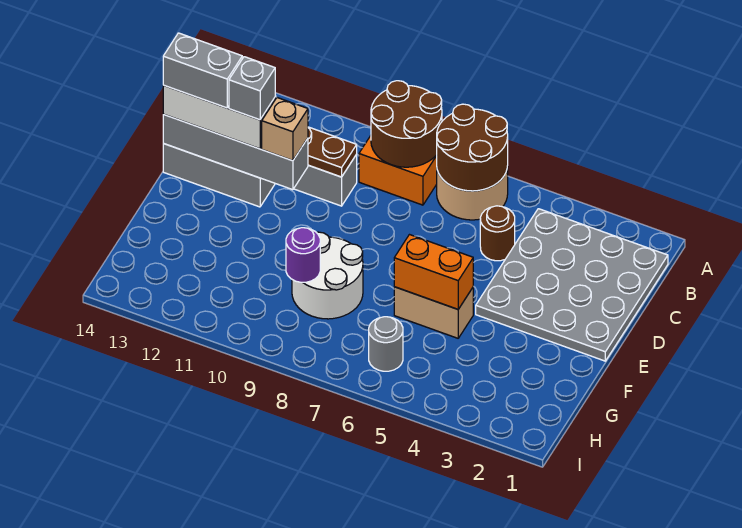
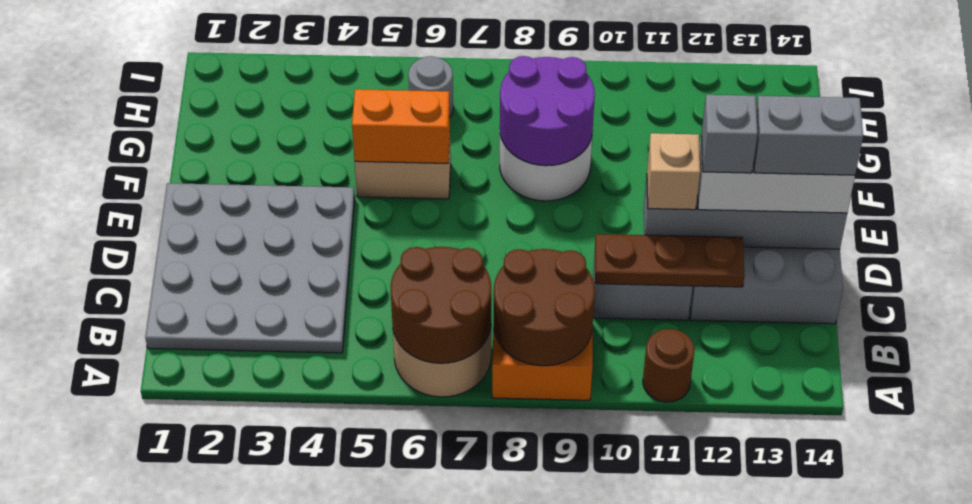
brown round brick C5 level 1 -> brown round brick A11 level 1
purple round brick G9 level 2 -> purple round brick F8:G9 level 2

